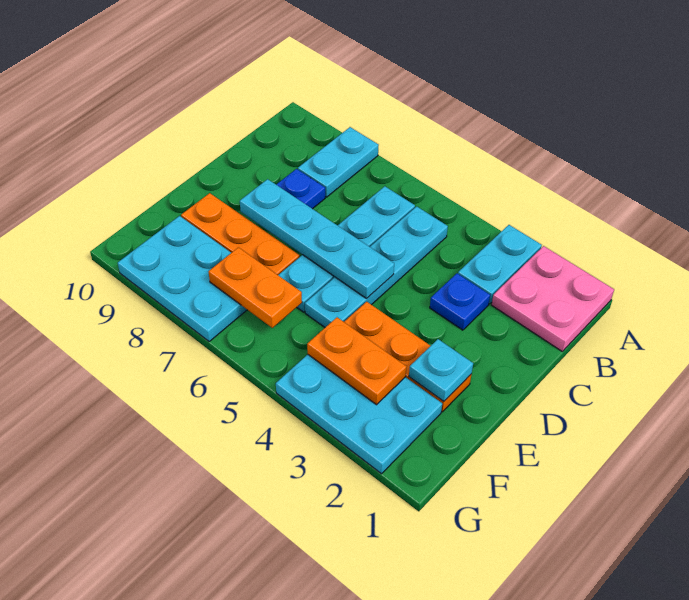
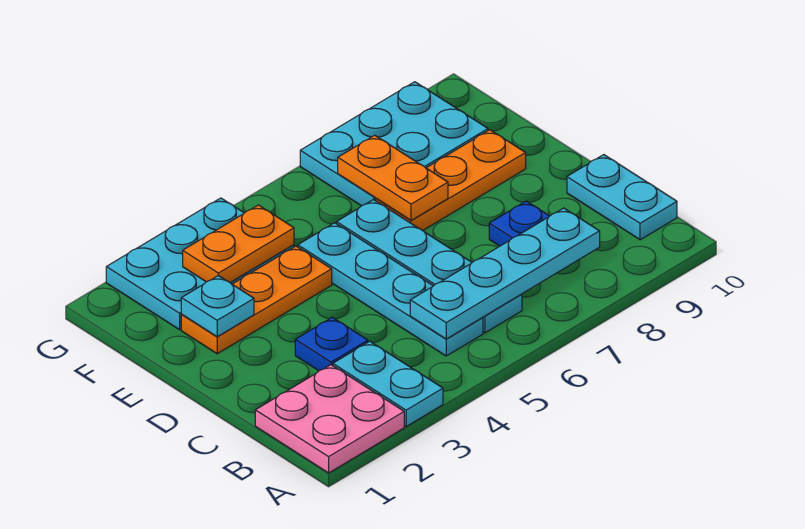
cyan plate A8:B8 level 1 -> cyan plate B10:C10 level 1
cyan plate D5:D8 level 2 -> cyan plate B5:B8 level 2
orange plate F6:F7 level 2 -> orange plate E7:F7 level 2

